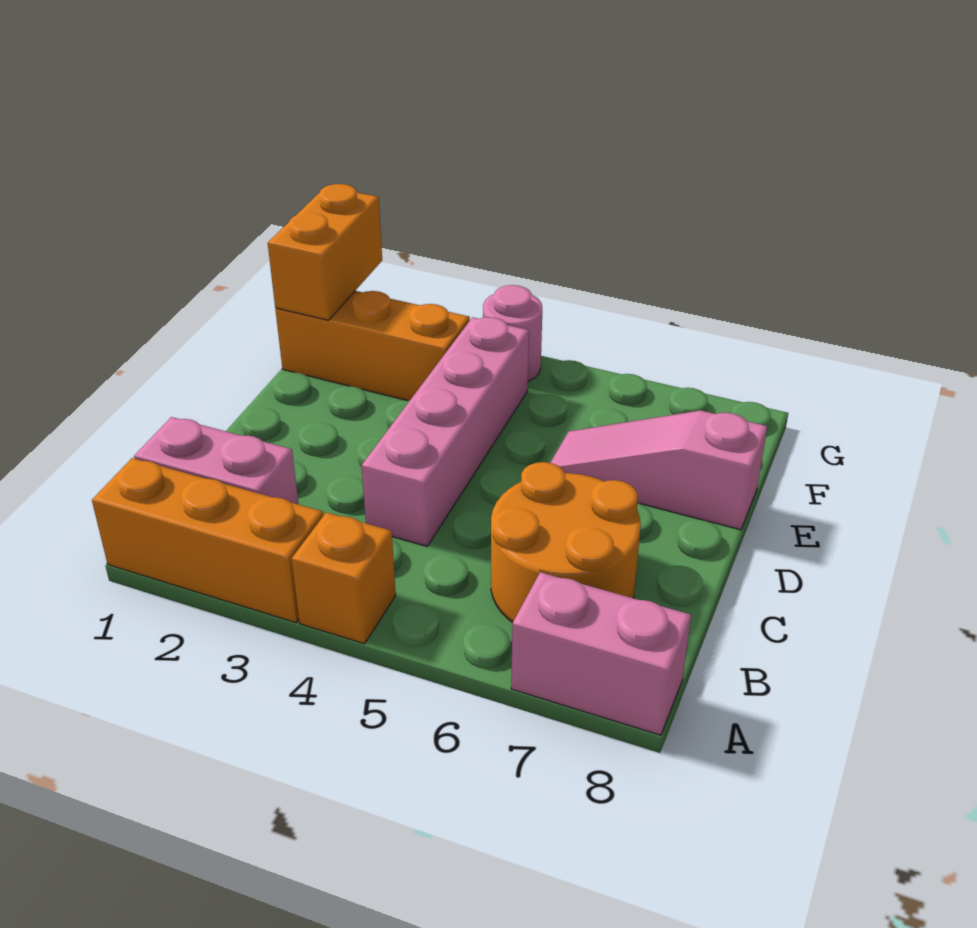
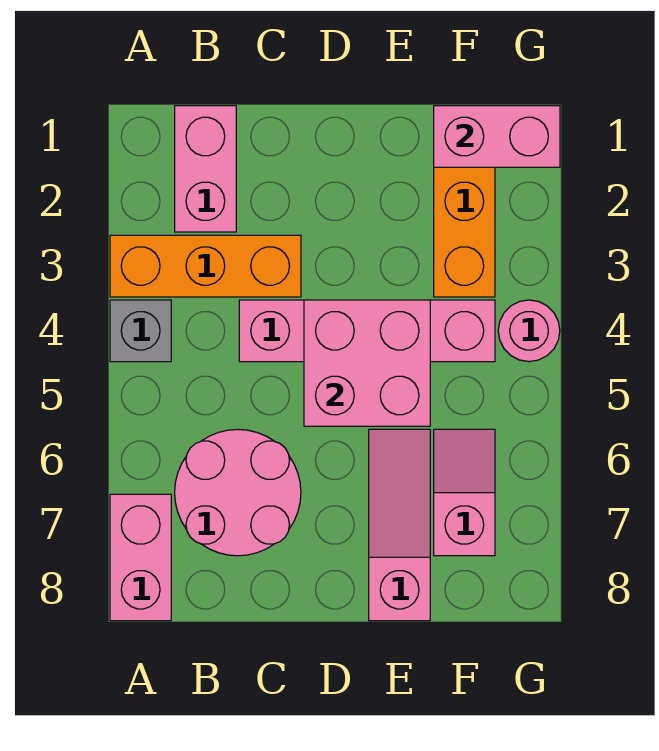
orange brick A1:A3 level 1 -> orange brick A3:C3 level 1
orange brick A4 level 1 -> grey brick A4 level 1
orange round brick B6:C7 level 1 -> pink round brick B6:C7 level 1
none -> pink brick D4:E5 level 2
orange brick F1:G1 level 2 -> pink brick F1:G1 level 2
none -> pink slope F6:F7 level 1 top 7

